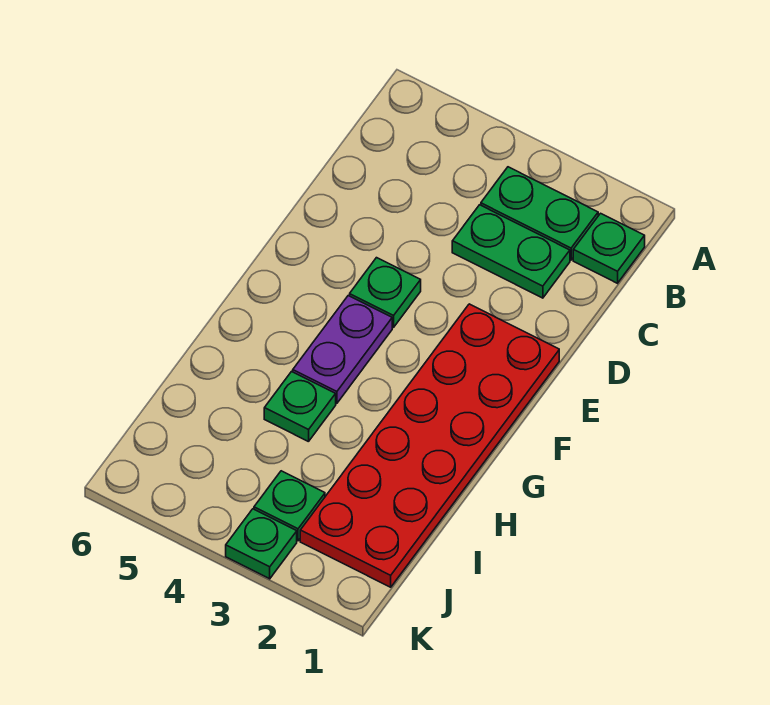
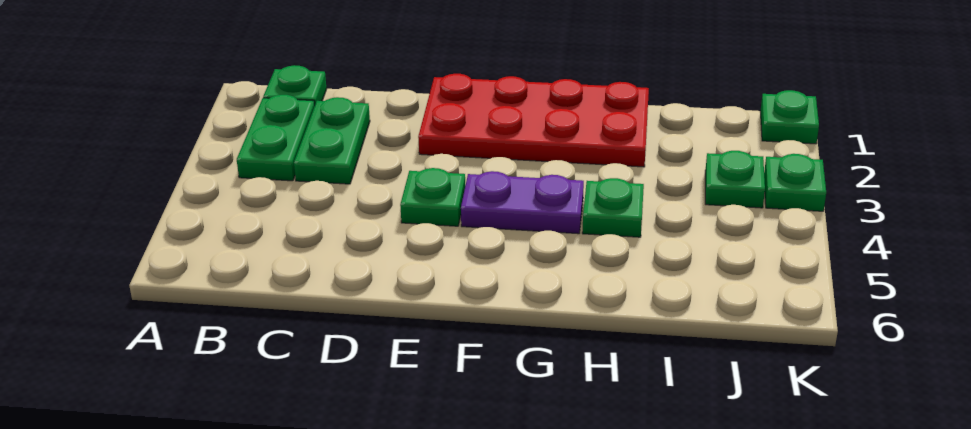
red plate E1:J2 level 1 -> red plate E1:H2 level 1
none -> green plate K1 level 1

